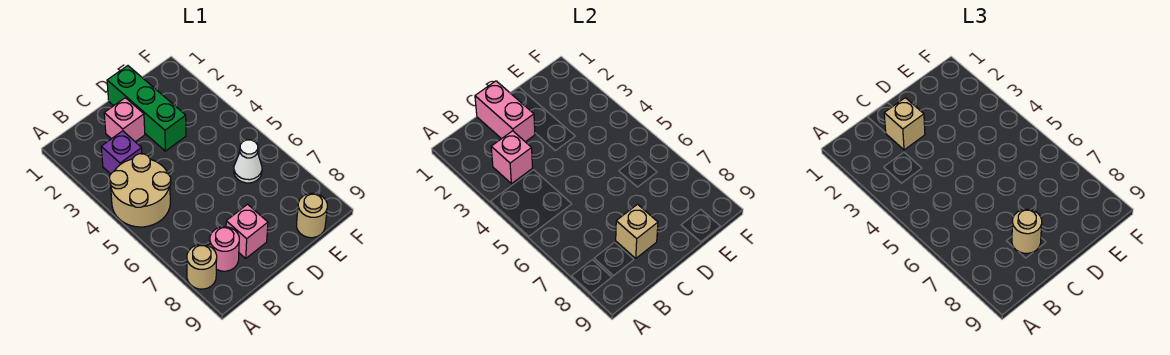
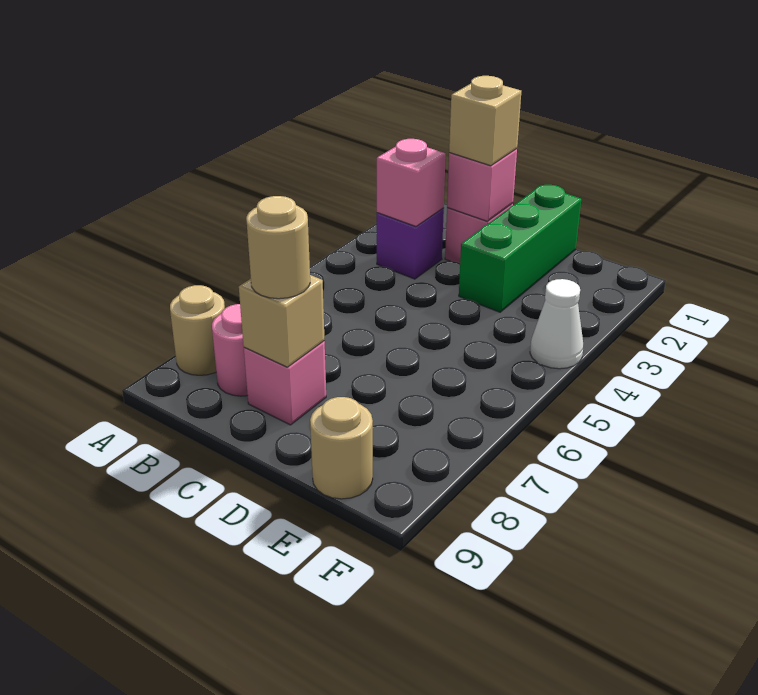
tan round brick A4:B5 level 1 -> none
pink brick C1:C2 level 2 -> pink brick C2 level 2
white cone E6 level 1 -> white cone F4 level 1

